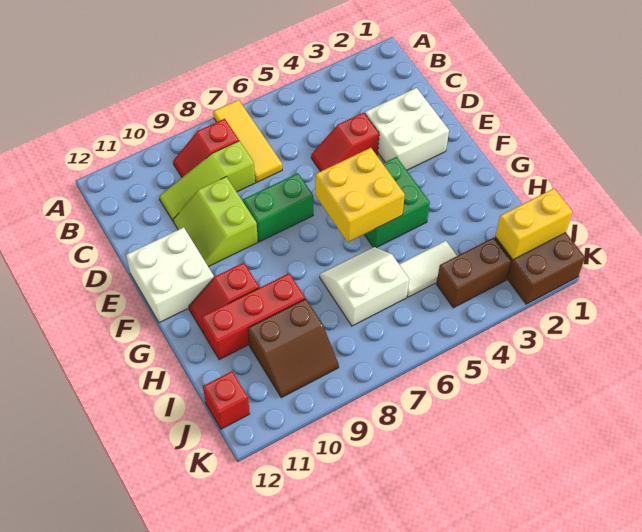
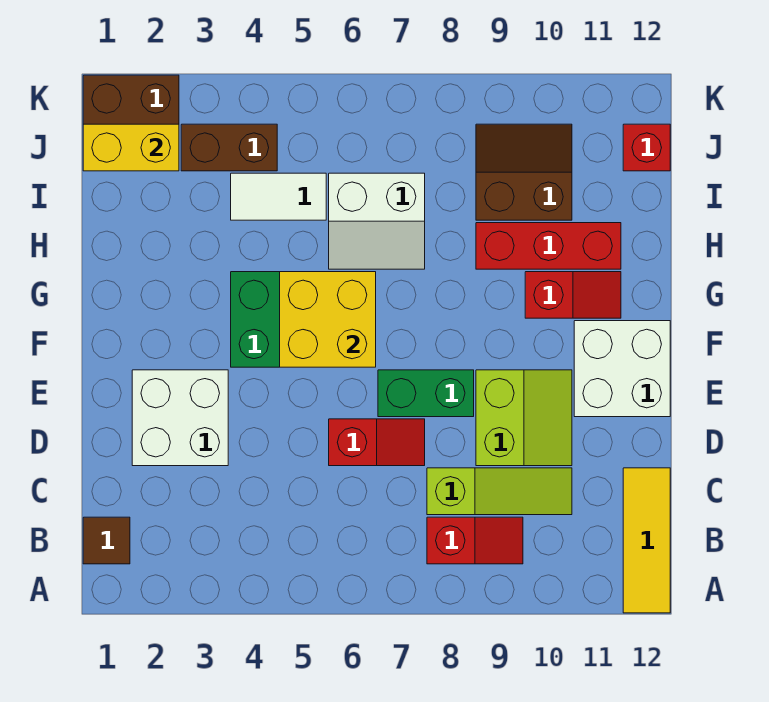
yellow tile A7:C7 level 1 -> yellow tile A12:C12 level 1
none -> brown tile B1 level 1
red slope D4:D5 level 1 top 4 -> red slope D6:D7 level 1 top 6

